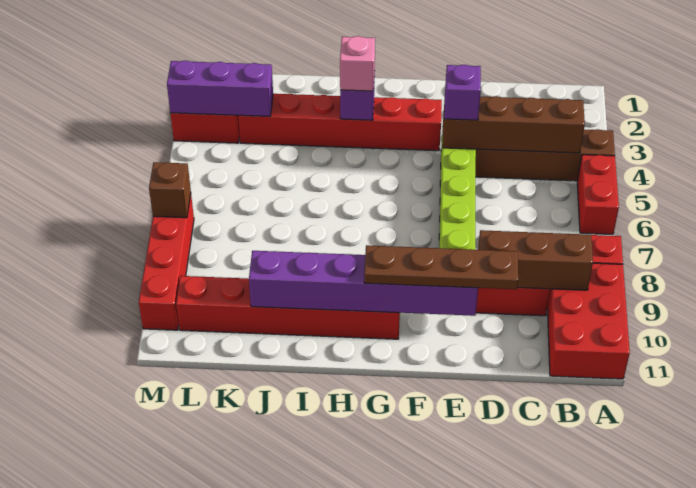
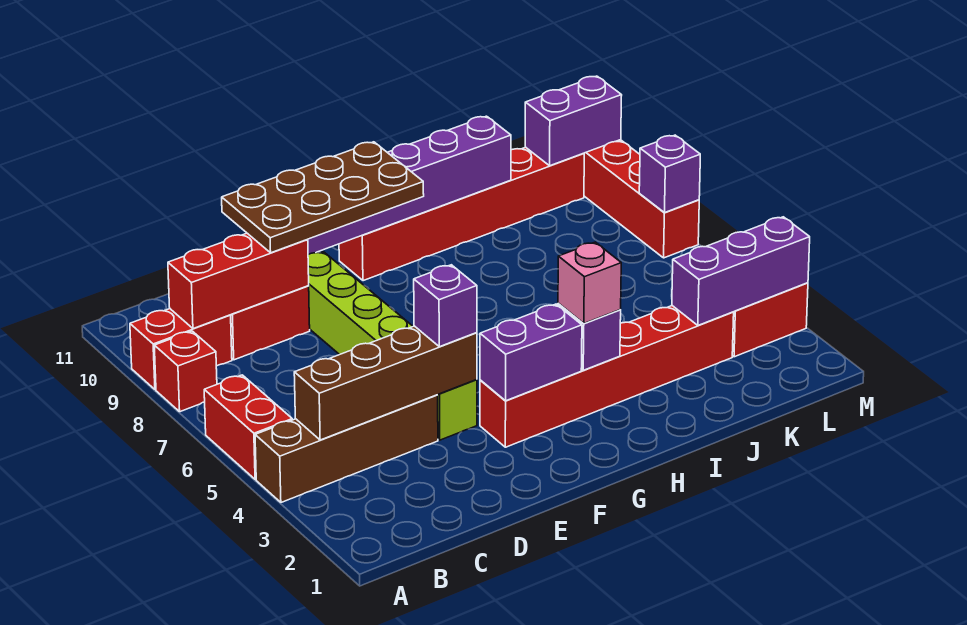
red brick A9:B11 level 1 -> red brick A9:B9 level 1
brown brick B9:D9 level 2 -> red brick B9:D9 level 2
brown plate D10:G10 level 3 -> brown plate D9:G10 level 3
none -> purple brick F3:G3 level 2
none -> purple brick L10:M10 level 2
brown brick M7 level 2 -> purple brick M7 level 2

